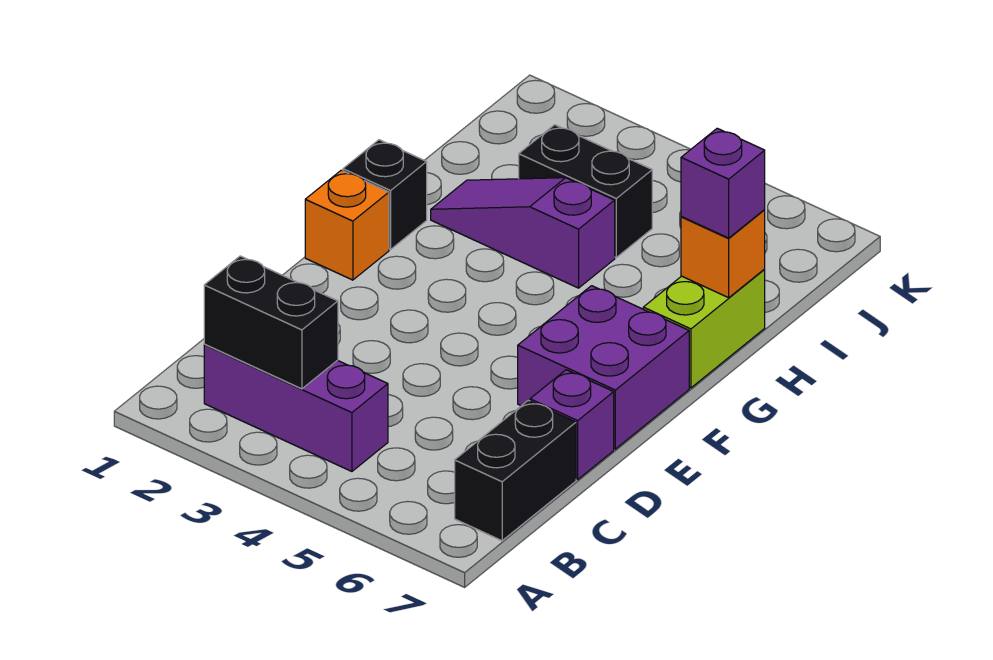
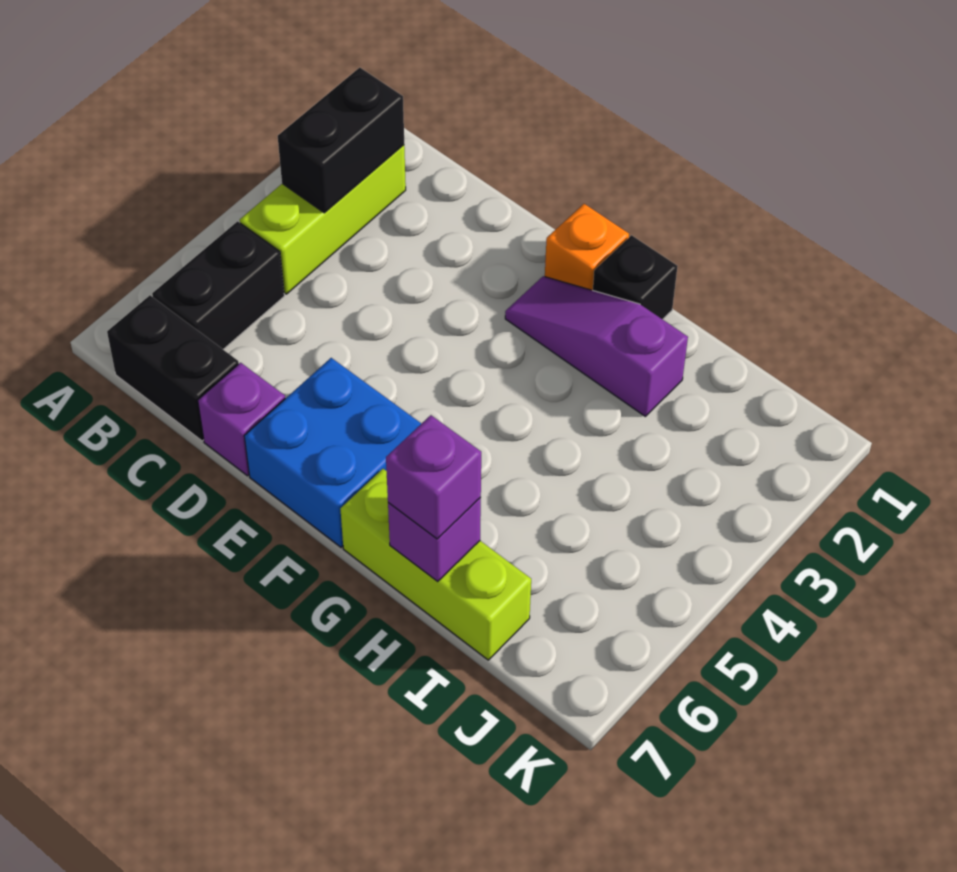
purple brick B2:B4 level 1 -> lime brick B2:B4 level 1
purple brick E6:F7 level 1 -> blue brick E6:F7 level 1
lime brick G7:H7 level 1 -> lime brick G7:I7 level 1
purple slope H2:H4 level 1 top 4 -> purple slope F2:H2 level 1 top H
orange brick H7 level 2 -> purple brick H7 level 2
black brick I3:I4 level 1 -> black brick B5:B6 level 1

